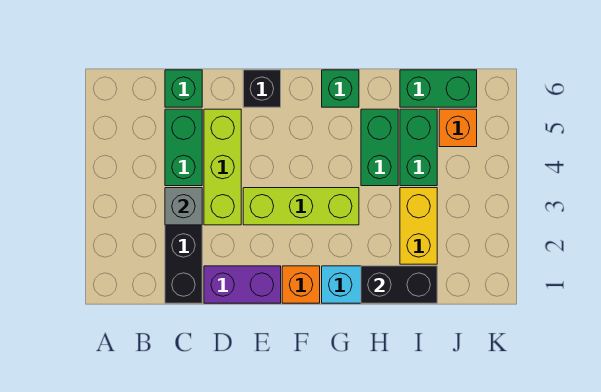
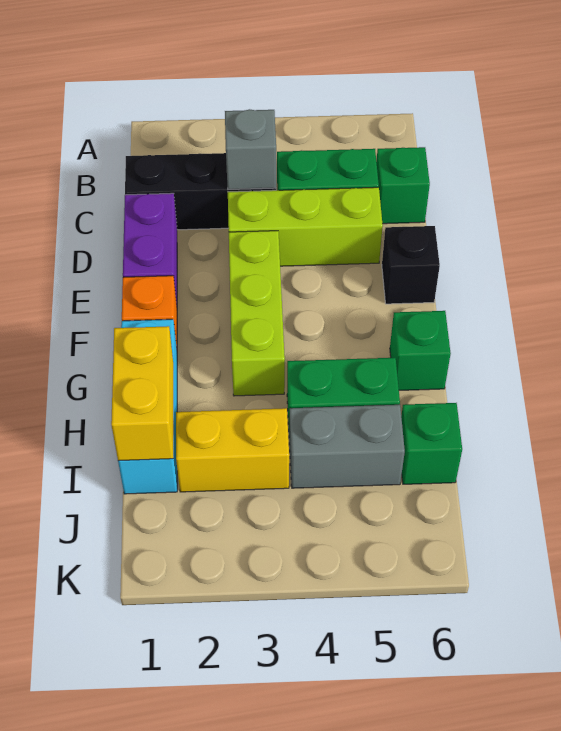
black brick H1:I1 level 2 -> yellow brick H1:I1 level 2
green brick I4:I5 level 1 -> grey brick I4:I5 level 1
green brick I6:J6 level 1 -> green brick I6 level 1
orange brick J5 level 1 -> none

